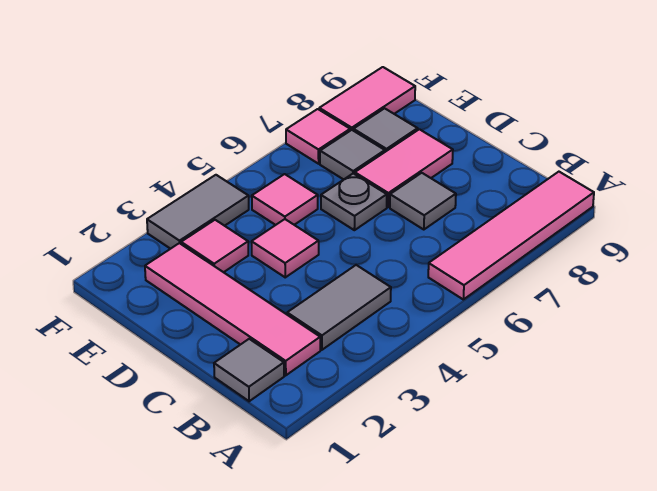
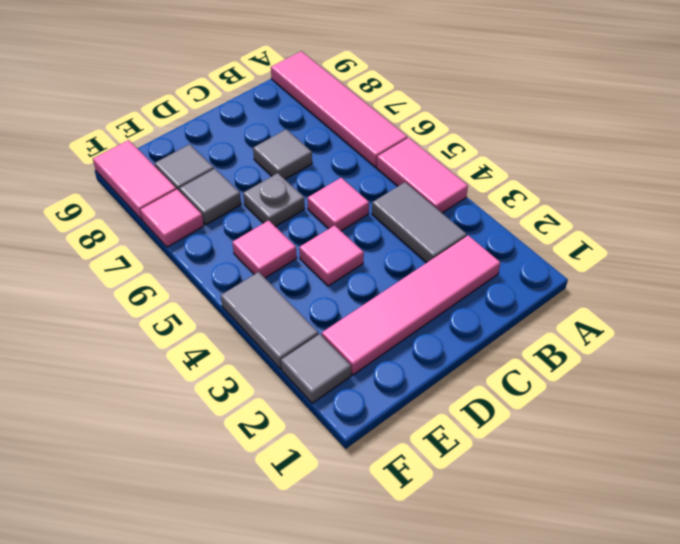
grey tile B1 level 1 -> grey tile F2 level 1
pink tile D7:D8 level 1 -> pink tile A4:A5 level 1
pink tile E3 level 1 -> pink tile C5 level 1

